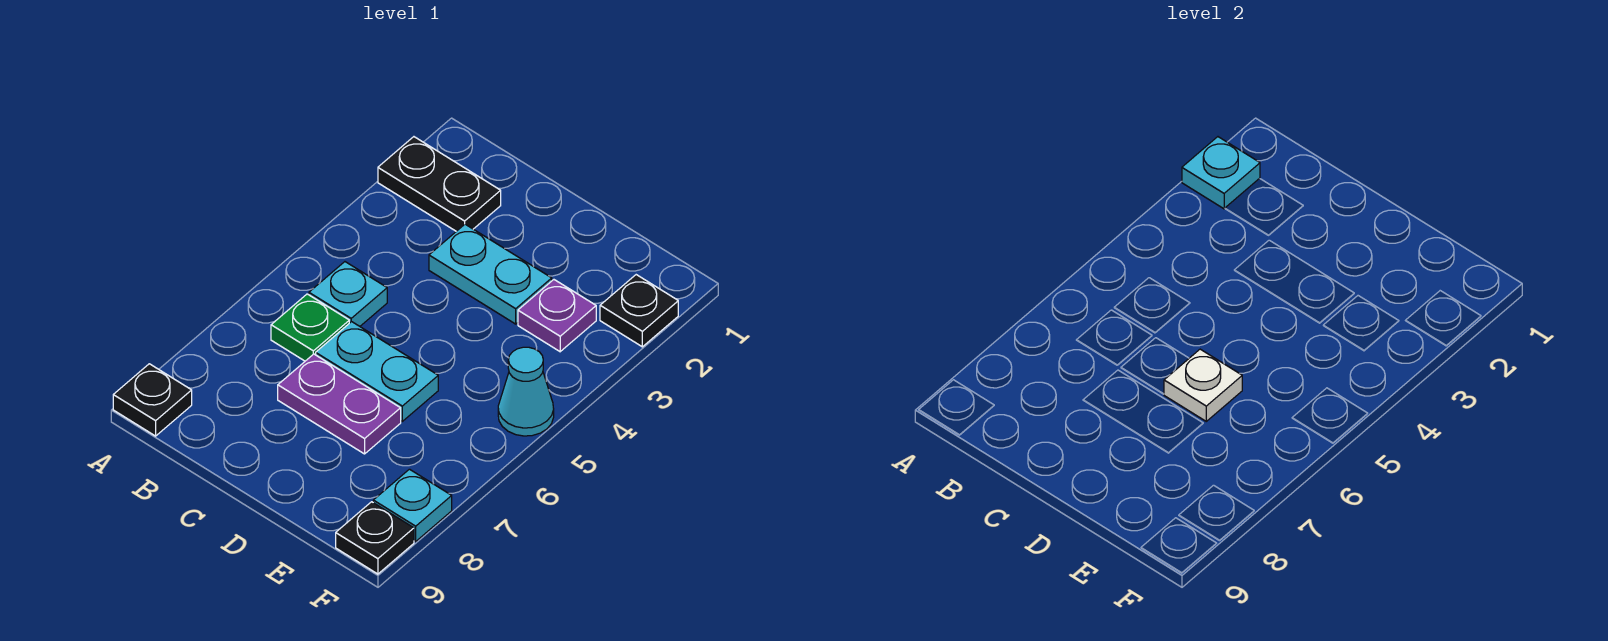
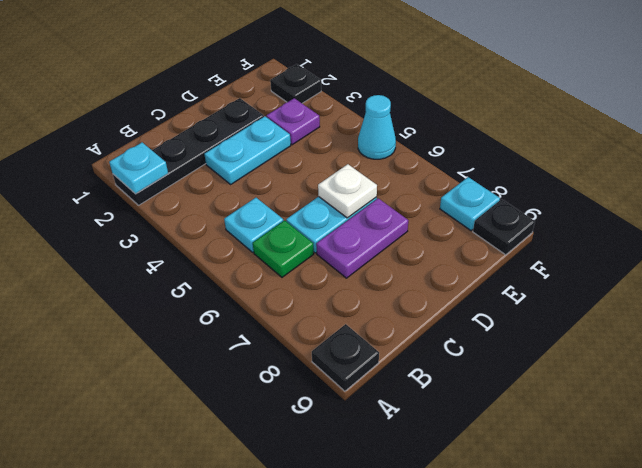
black plate A2:B2 level 1 -> black plate A2:D2 level 1

